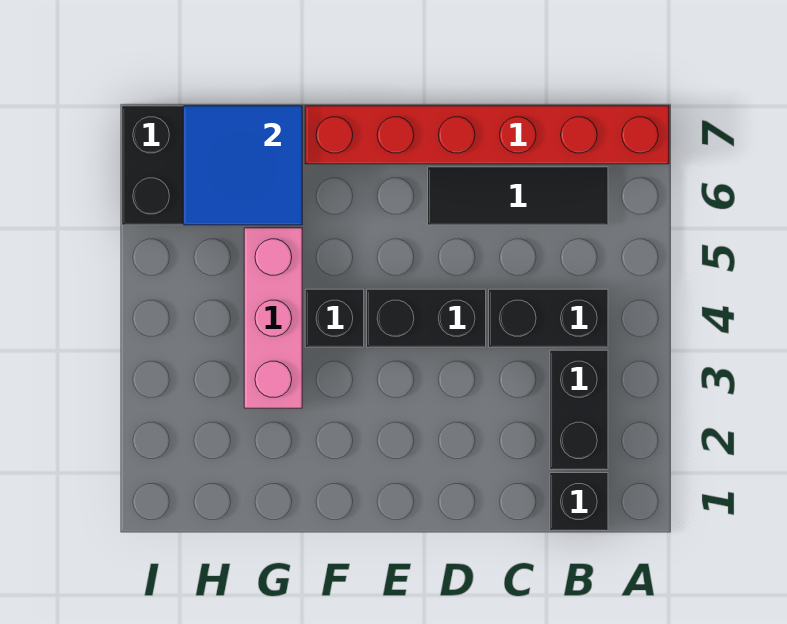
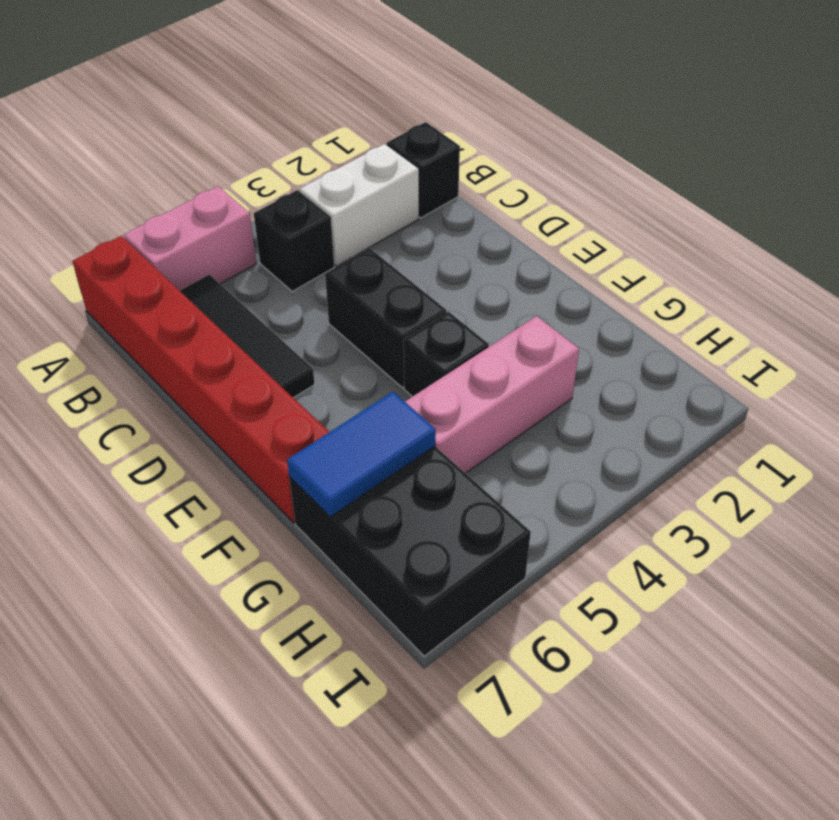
none -> pink brick A5:A6 level 1
black brick B2:B3 level 1 -> white brick B2:B3 level 1
black brick B4:C4 level 1 -> black brick B4 level 1
blue tile G6:H7 level 2 -> blue tile G6:G7 level 2

